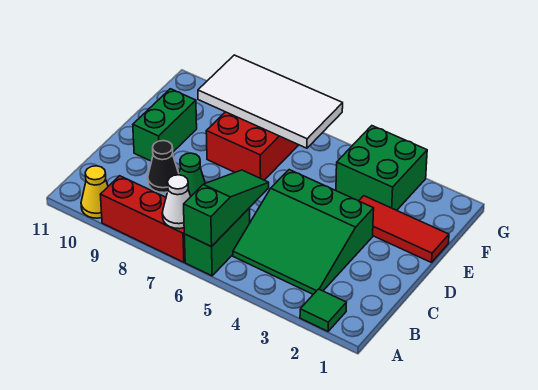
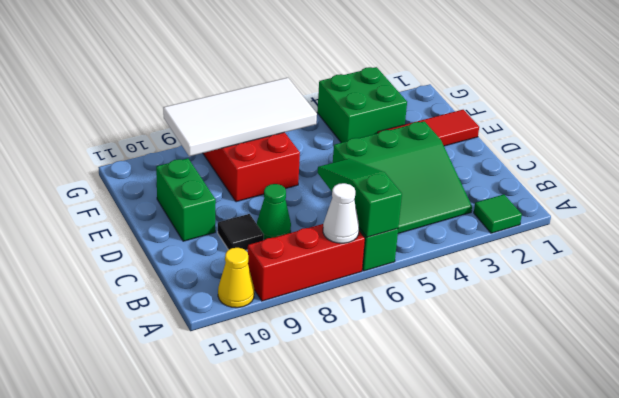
black cone C9 level 1 -> black tile C9 level 1

